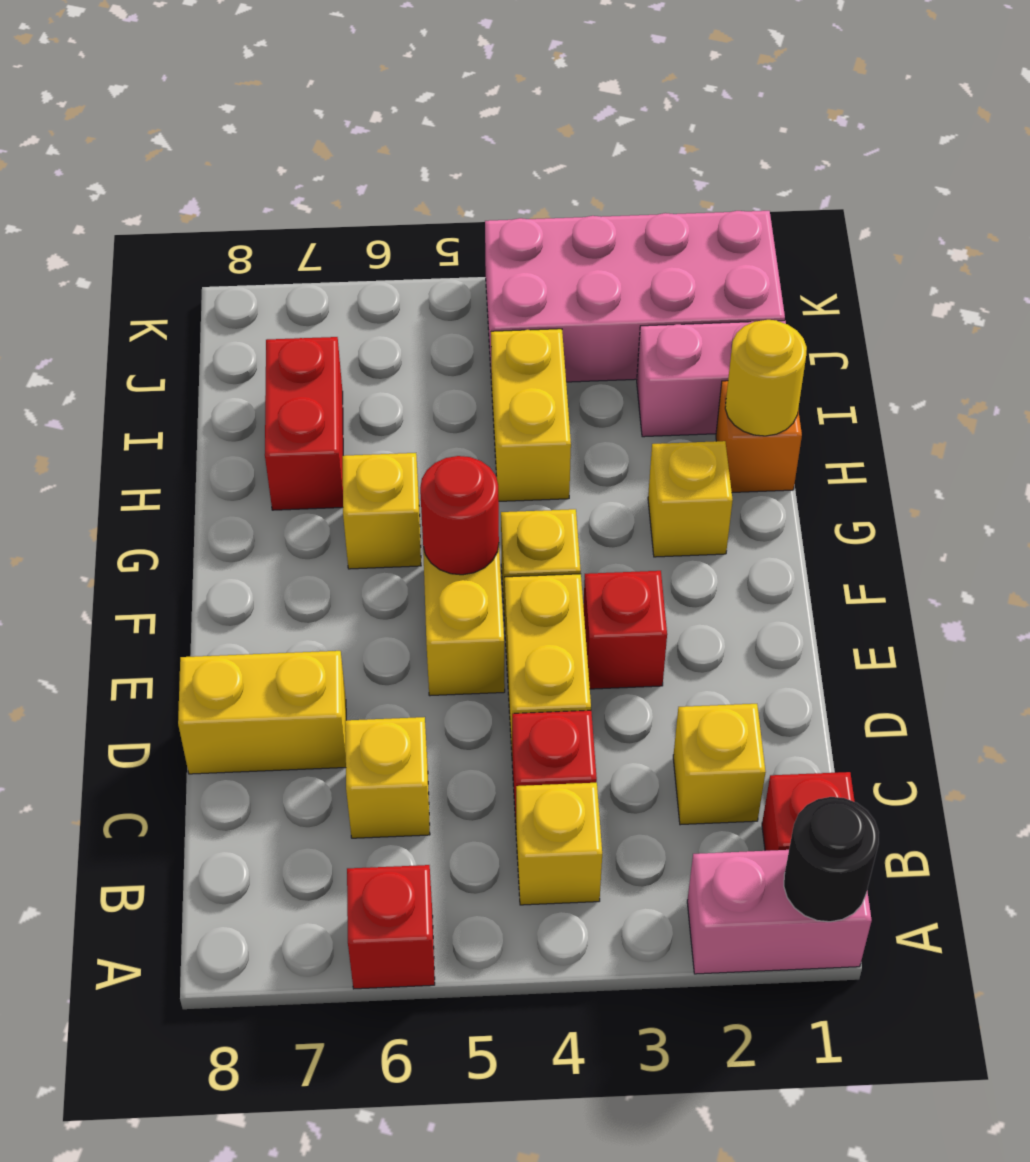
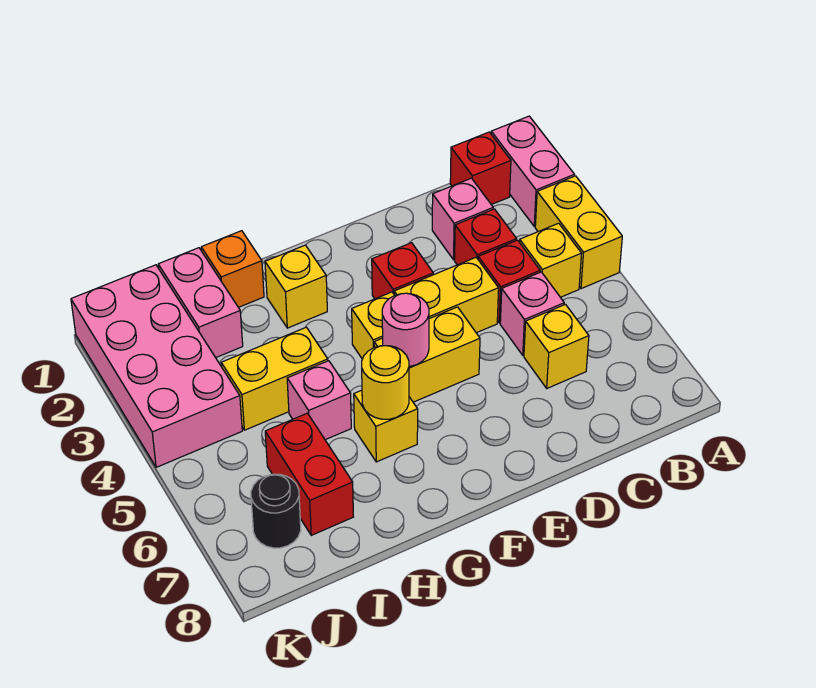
black round brick A1 level 2 -> black round brick J7 level 1
red brick A6 level 1 -> red brick C3 level 1
yellow brick C2 level 1 -> pink brick C2 level 1
none -> pink brick C5 level 1
yellow brick D7:D8 level 1 -> yellow brick A3:A4 level 1
red round brick F5 level 2 -> pink round brick F5 level 2
yellow round brick H1 level 2 -> yellow round brick G6 level 2
none -> pink brick H5 level 1
red brick H7:I7 level 1 -> red brick I6:I7 level 1

